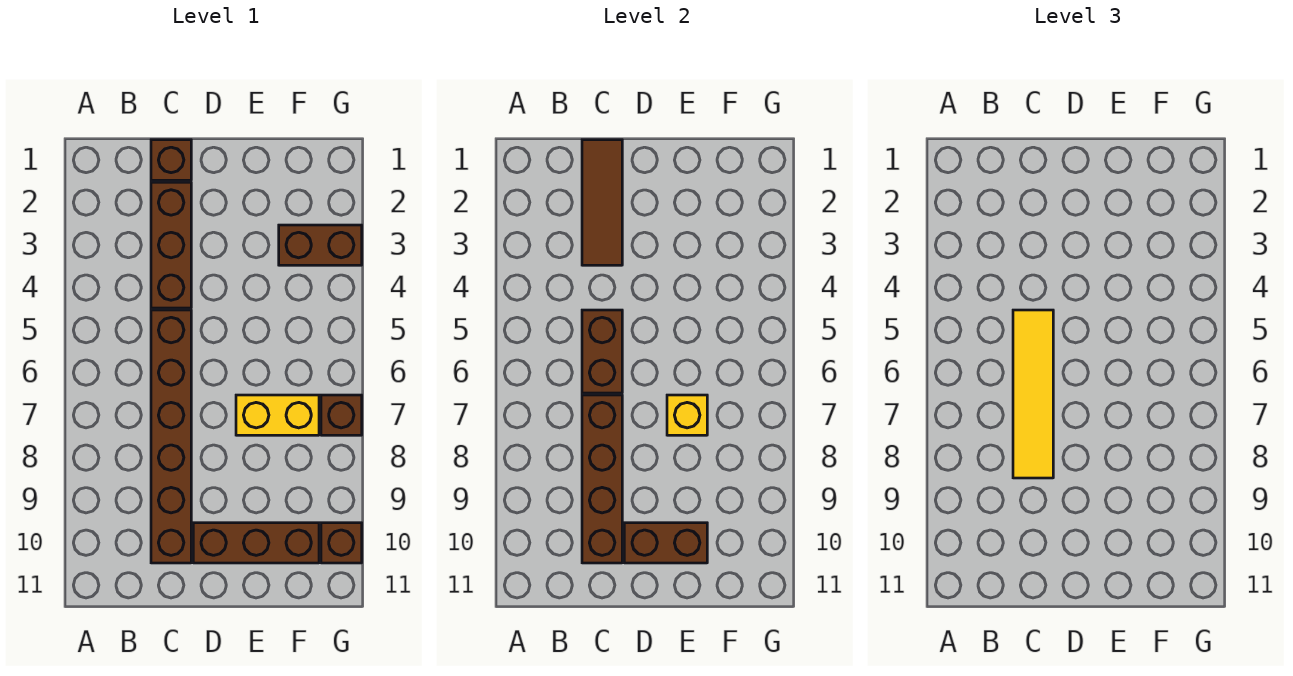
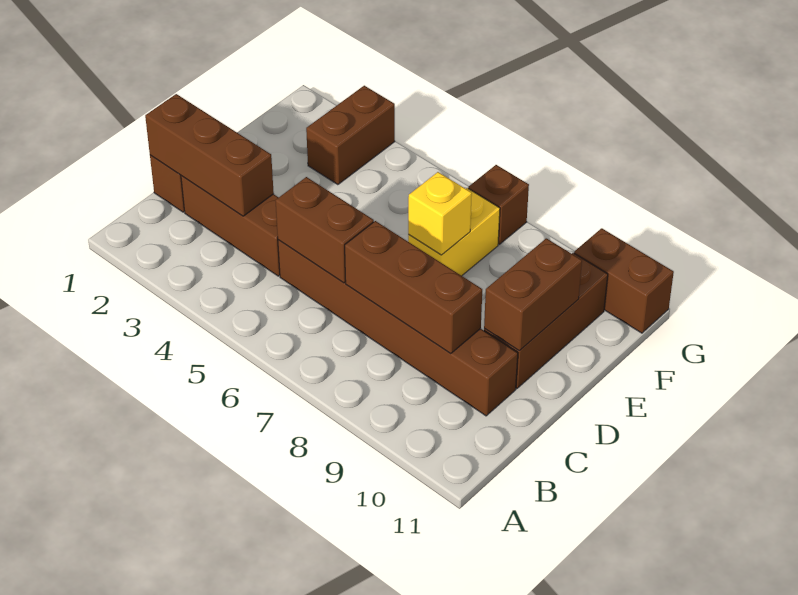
brown tile C1:C3 level 2 -> brown brick C1:C3 level 2
yellow tile C5:C8 level 3 -> none
brown brick C7:C10 level 2 -> brown brick C7:C9 level 2
brown brick G10 level 1 -> brown brick G10:G11 level 1

